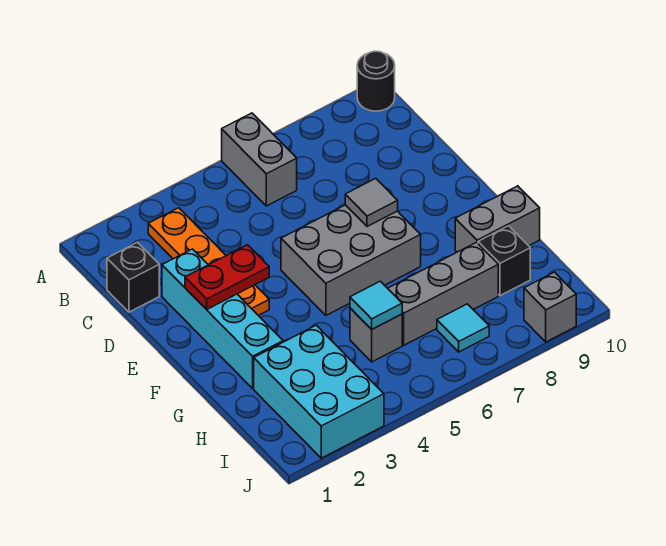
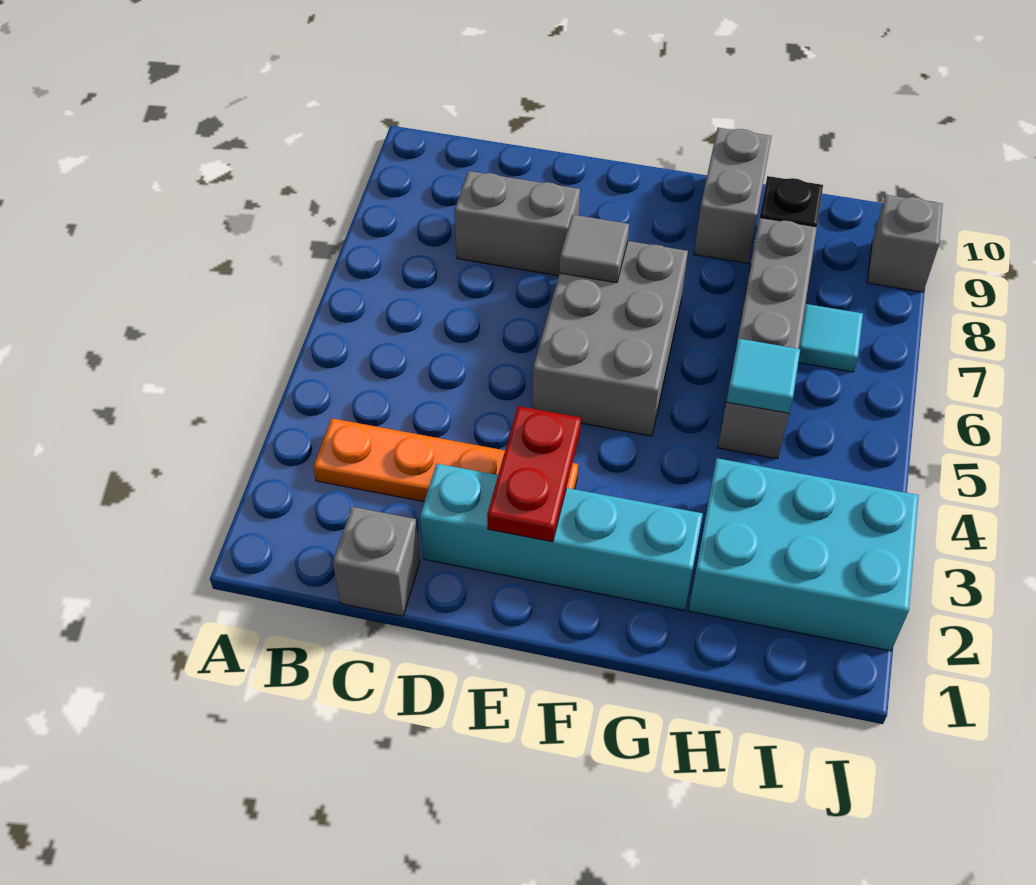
grey brick A6:B6 level 1 -> grey brick C8:D8 level 1
black round brick A10 level 1 -> none
black brick C1 level 1 -> grey brick C1 level 1

